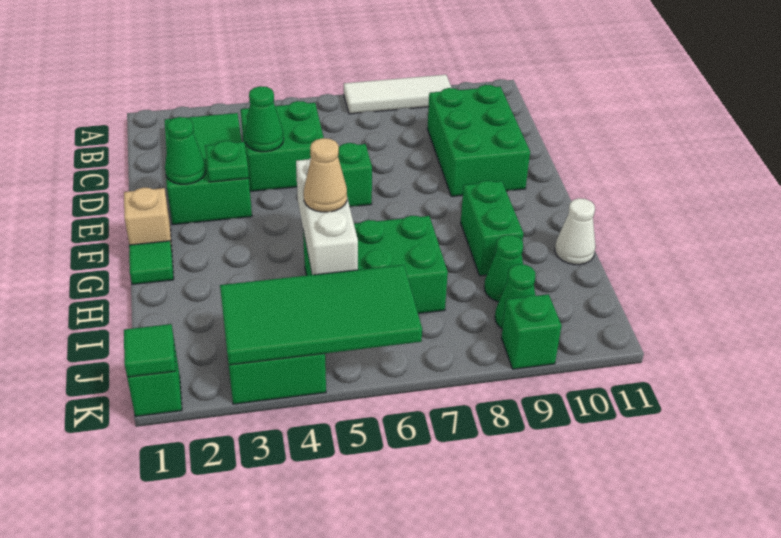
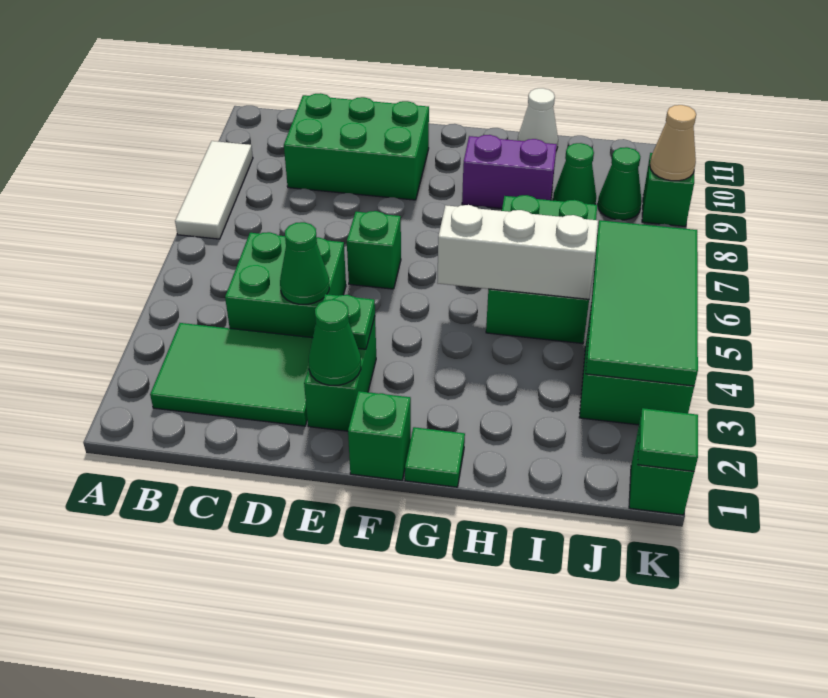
tan brick F1 level 1 -> green brick F1 level 1
green brick G9:H9 level 1 -> purple brick G9:H9 level 1
tan cone H5 level 3 -> tan cone K9 level 2

